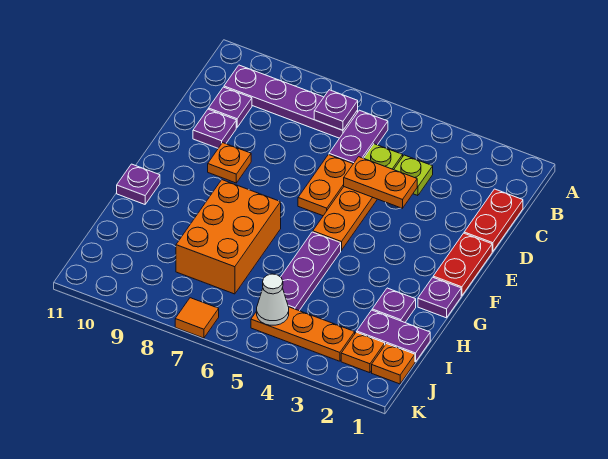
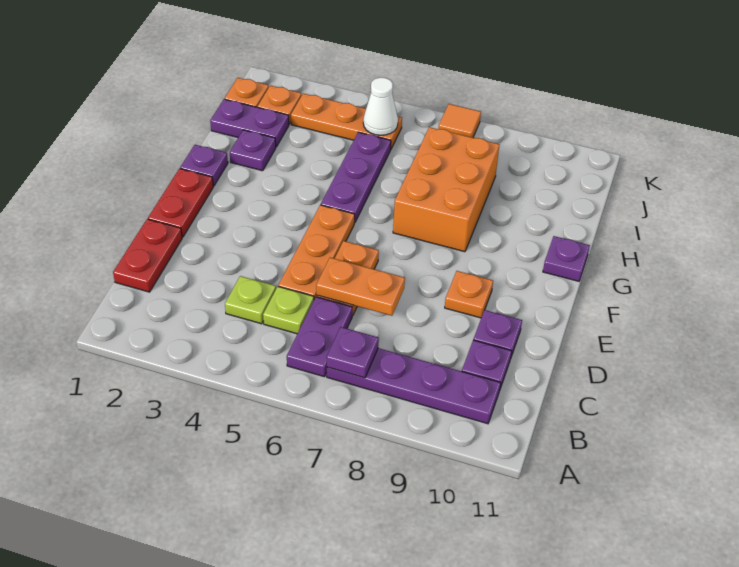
orange plate D4:D5 level 2 -> orange plate D6:D7 level 2

